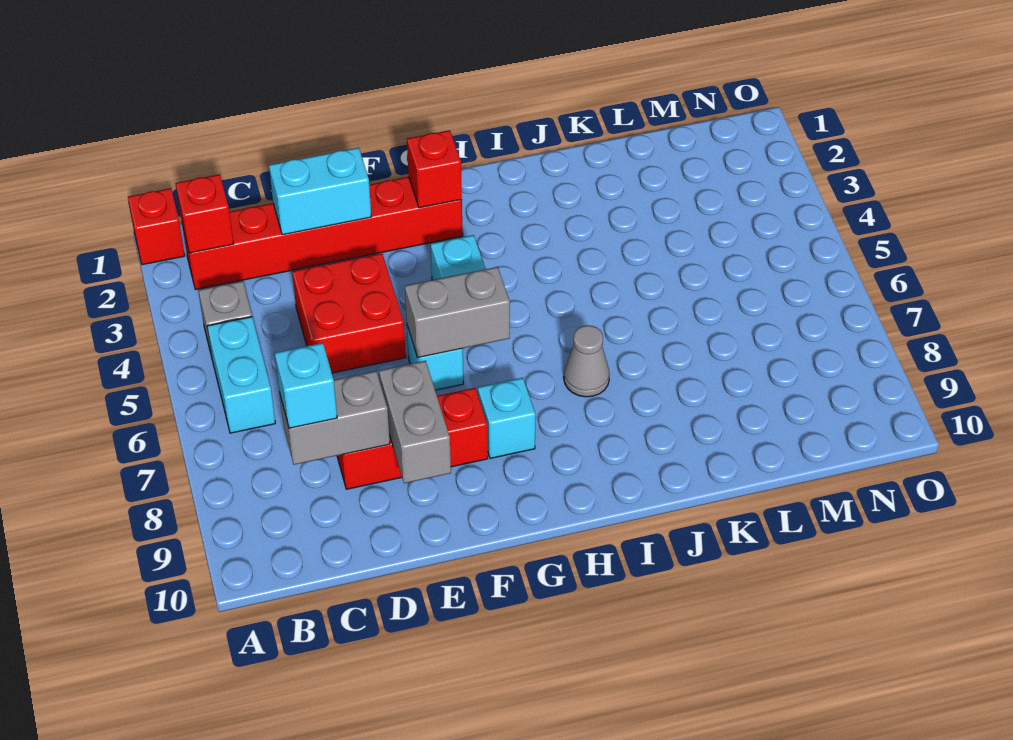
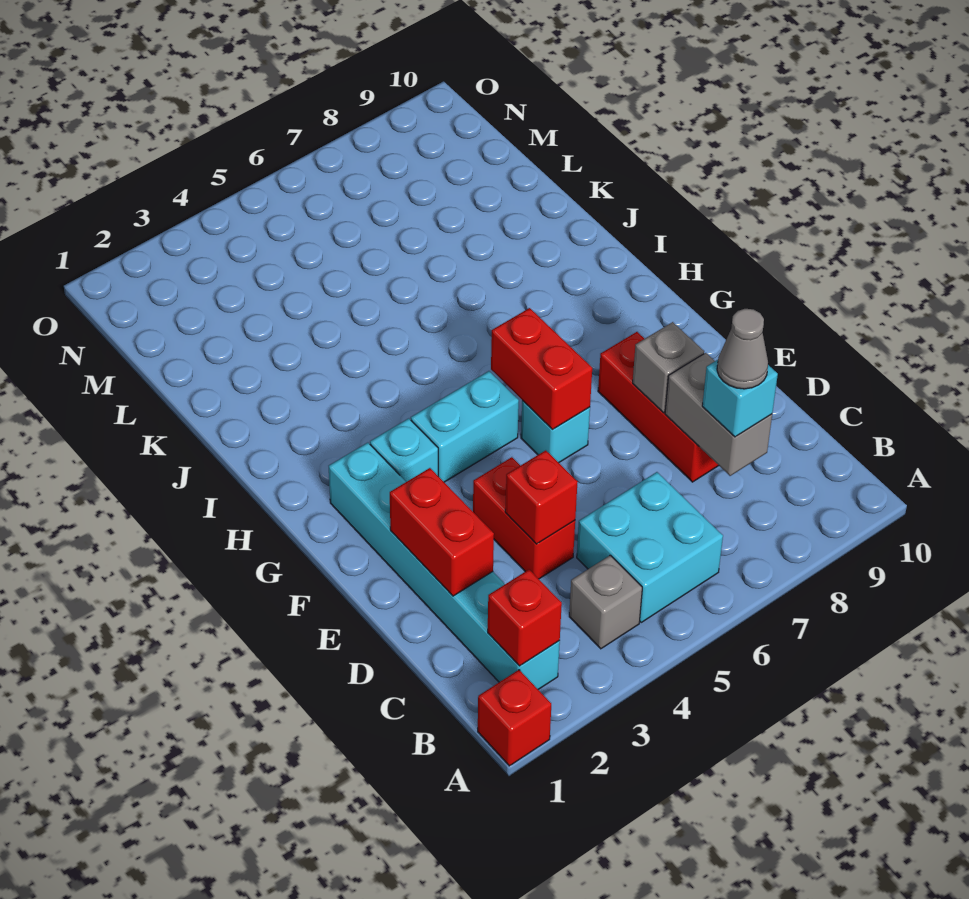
red brick B2:G2 level 1 -> cyan brick B2:G2 level 1
cyan brick B5:B6 level 1 -> cyan brick B5:C6 level 1
cyan brick D2:E2 level 2 -> red brick D2:E2 level 2
red brick D4:E5 level 1 -> red brick D4:E4 level 1
grey brick E8:E9 level 2 -> grey brick E8 level 2
grey brick F6:G6 level 2 -> red brick F6:G6 level 2
red brick G2 level 2 -> red brick D4 level 2
cyan brick G8 level 1 -> cyan brick G3 level 1
grey cone I7 level 1 -> grey cone C8 level 4

